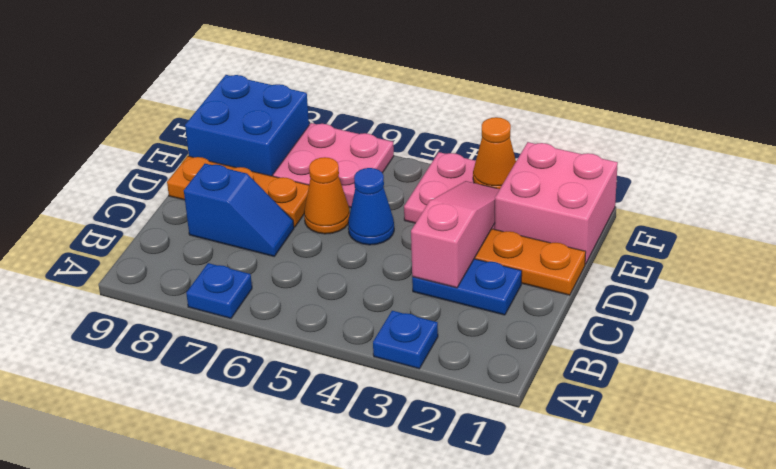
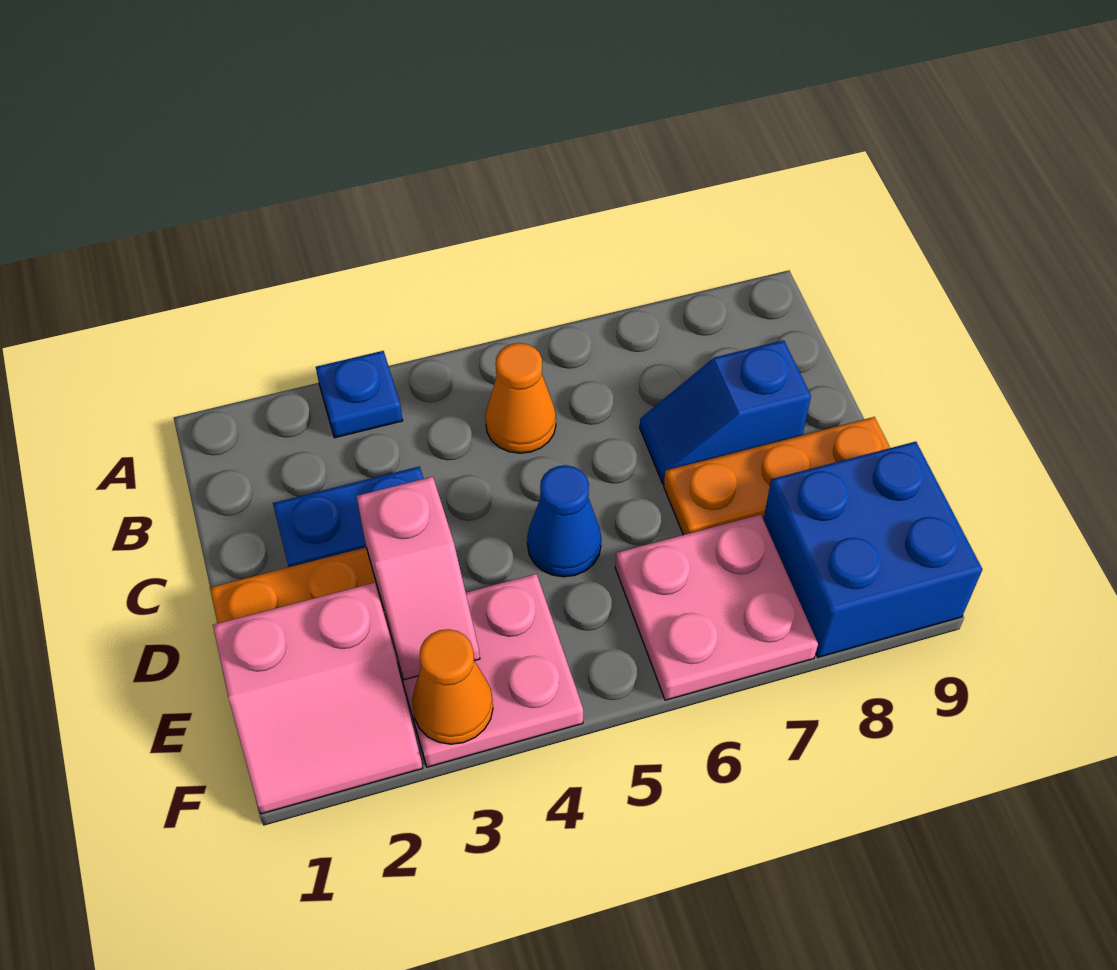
blue plate A7 level 1 -> none
pink slope C3:E3 level 2 top C -> pink slope D3:E3 level 2 top D
orange cone D6 level 1 -> orange cone B5 level 1
pink brick E1:F2 level 1 -> pink slope E1:F2 level 1 top E

